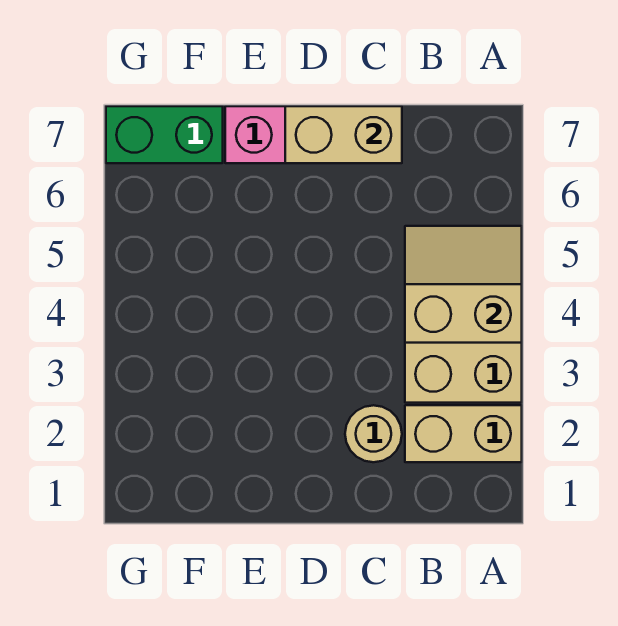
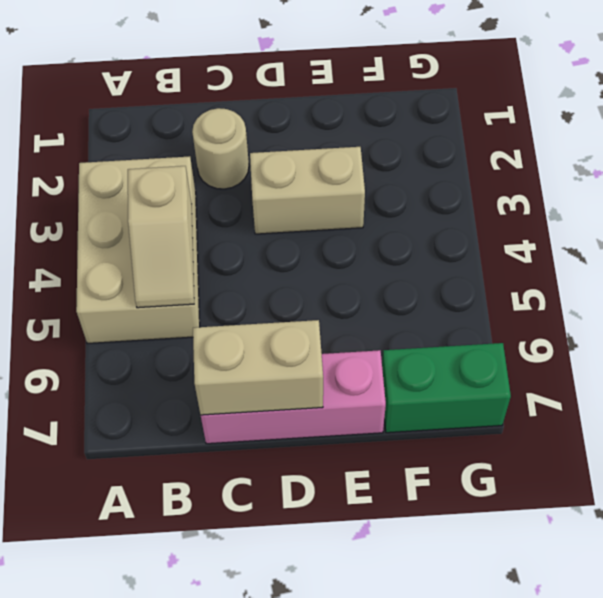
tan brick A2:B2 level 1 -> tan brick D3:E3 level 1
tan slope A4:B5 level 2 top 4 -> tan slope B4:B5 level 2 top 4

